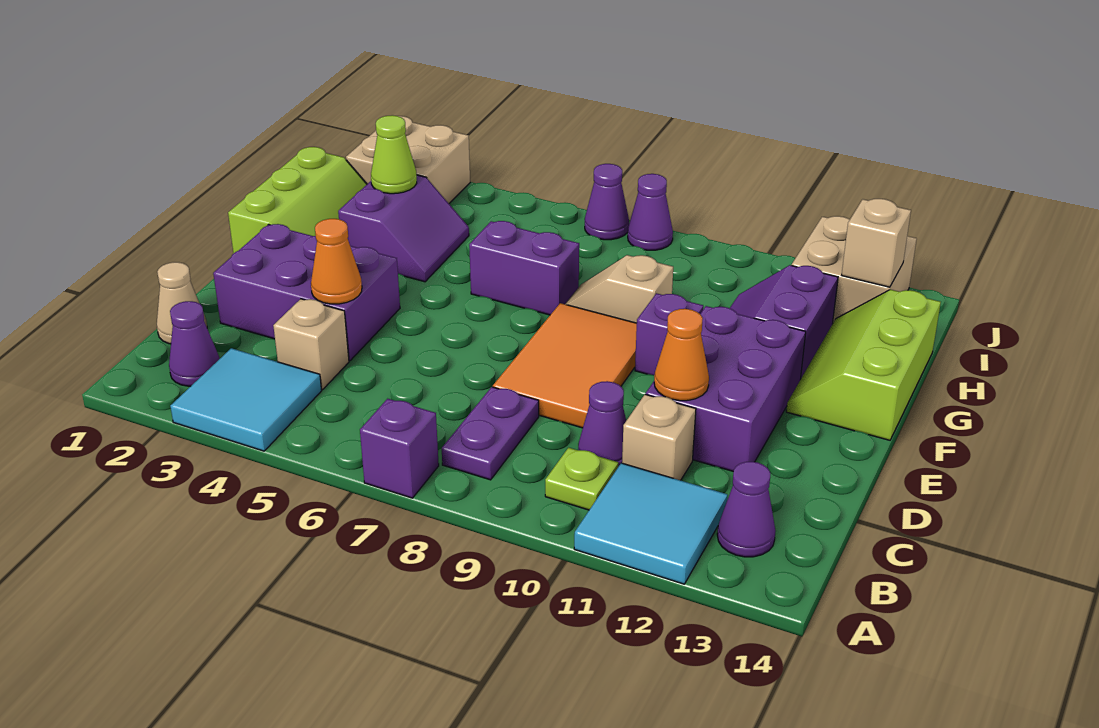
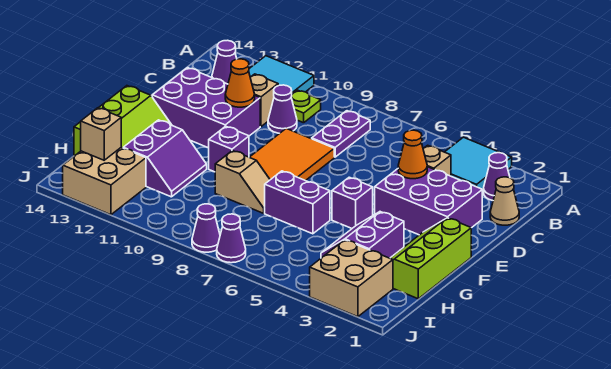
purple brick A7 level 1 -> purple brick F5 level 1
purple brick D11:F12 level 1 -> purple brick D11:E13 level 1
lime cone H3 level 2 -> none

